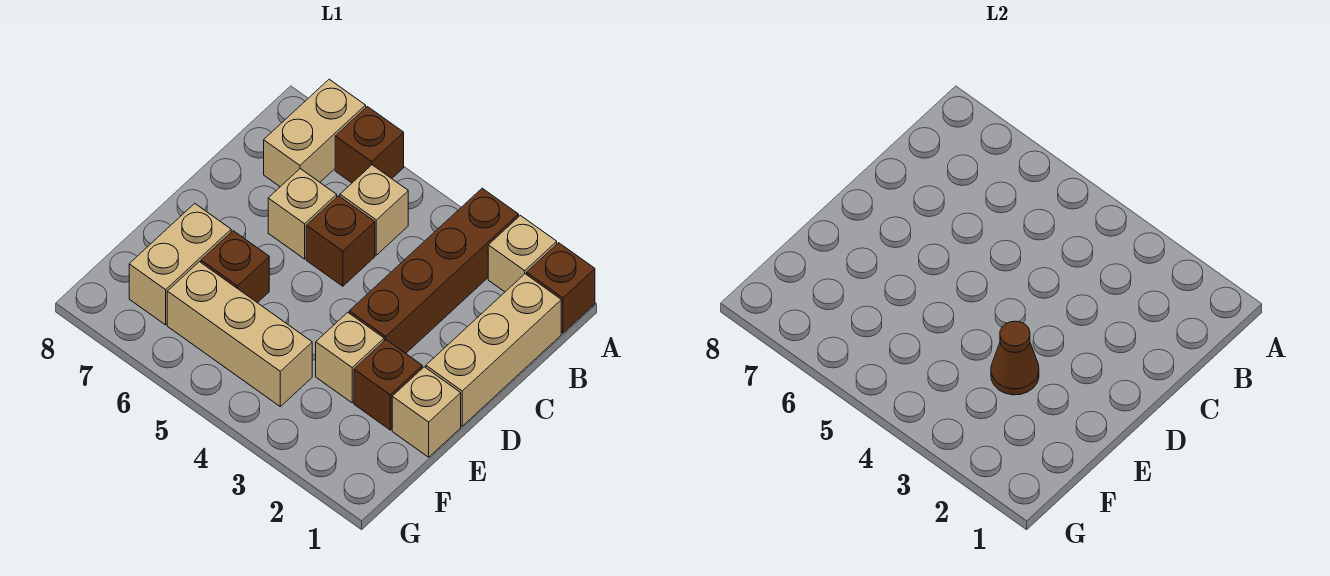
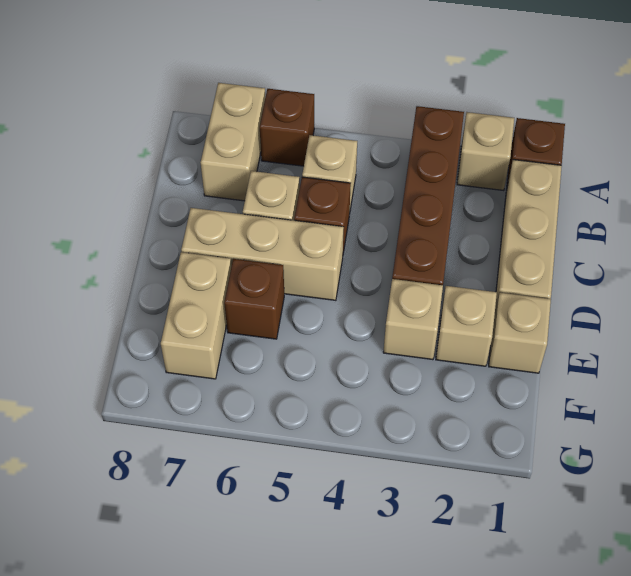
brown brick E2 level 1 -> tan brick E2 level 1
brown cone E3 level 2 -> none
tan brick F4:F6 level 1 -> tan brick D5:D7 level 1

